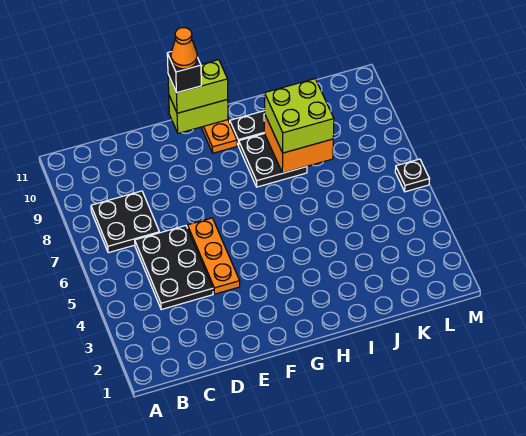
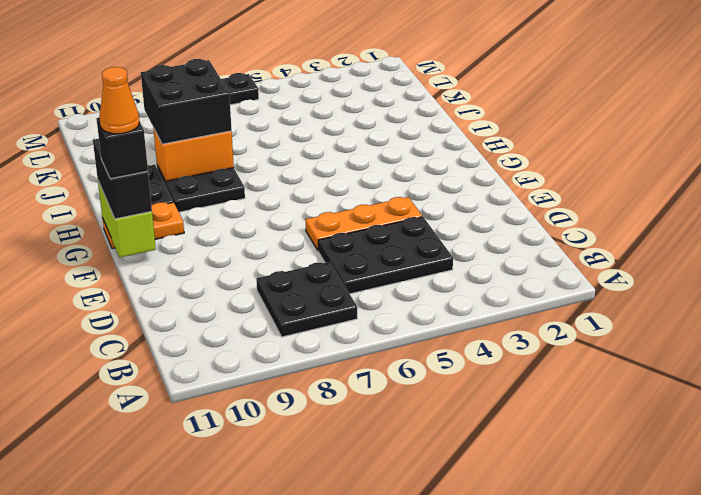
lime brick F11:G11 level 3 -> black brick F11:G11 level 3
orange brick I8:J9 level 2 -> orange brick I8:I9 level 2
lime brick I8:J9 level 3 -> black brick I8:J9 level 3

